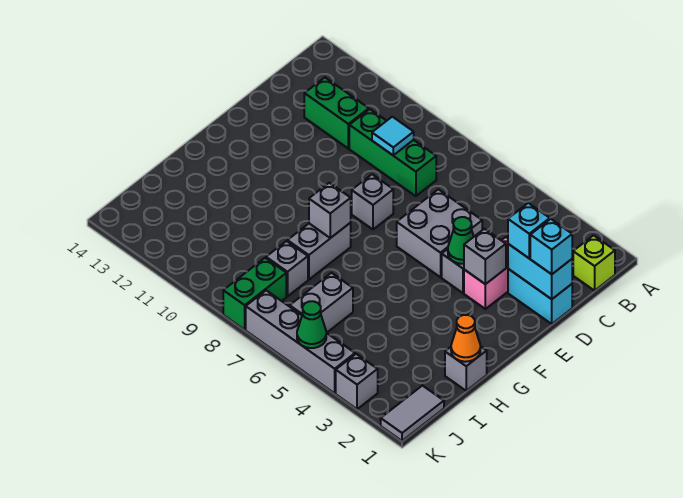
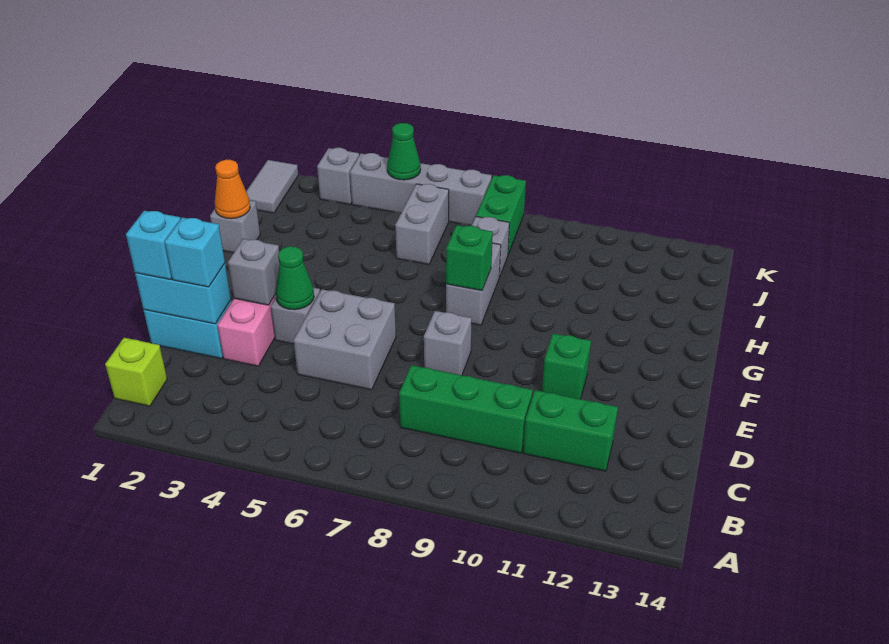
cyan tile C9 level 2 -> none
none -> green brick E11 level 1
grey brick G8 level 2 -> green brick G8 level 2

